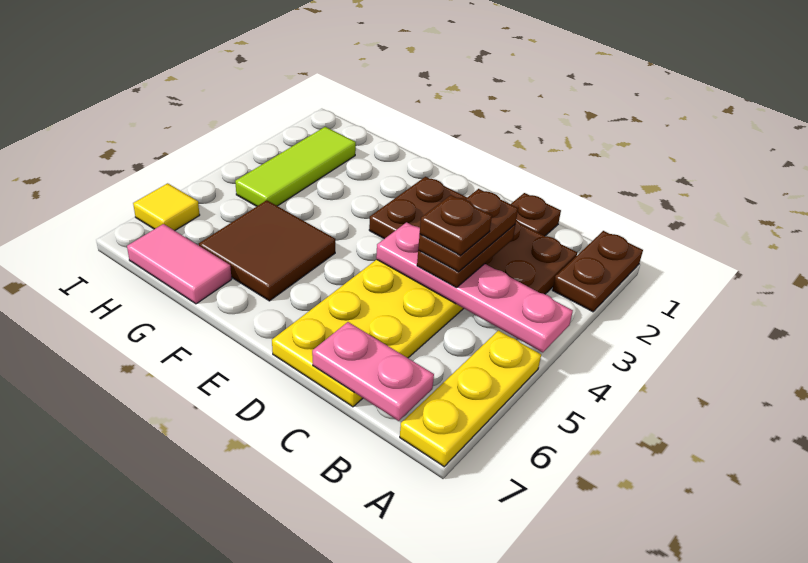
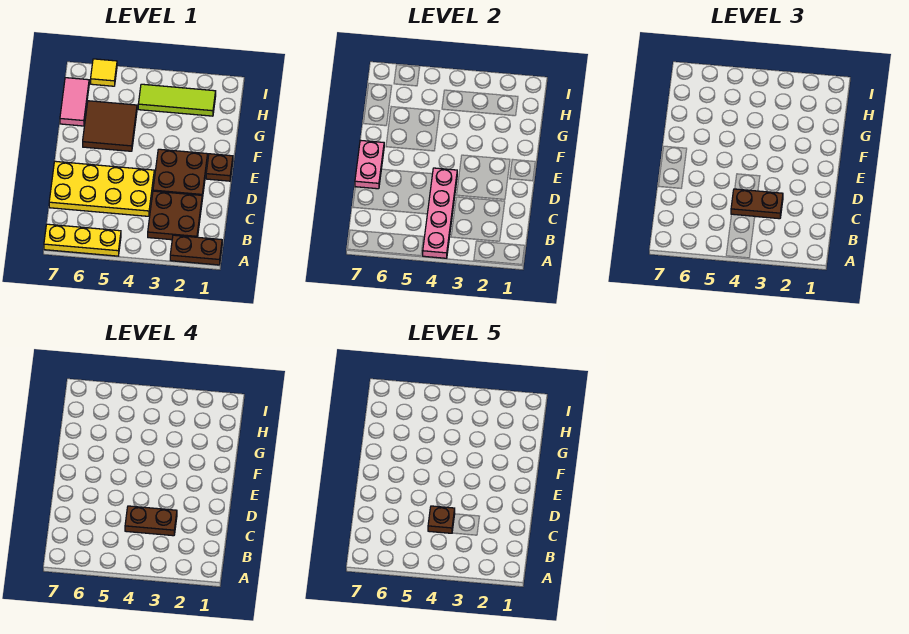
pink plate B7:C7 level 2 -> pink plate D7:E7 level 2
brown plate C1 level 1 -> brown plate E1 level 1

